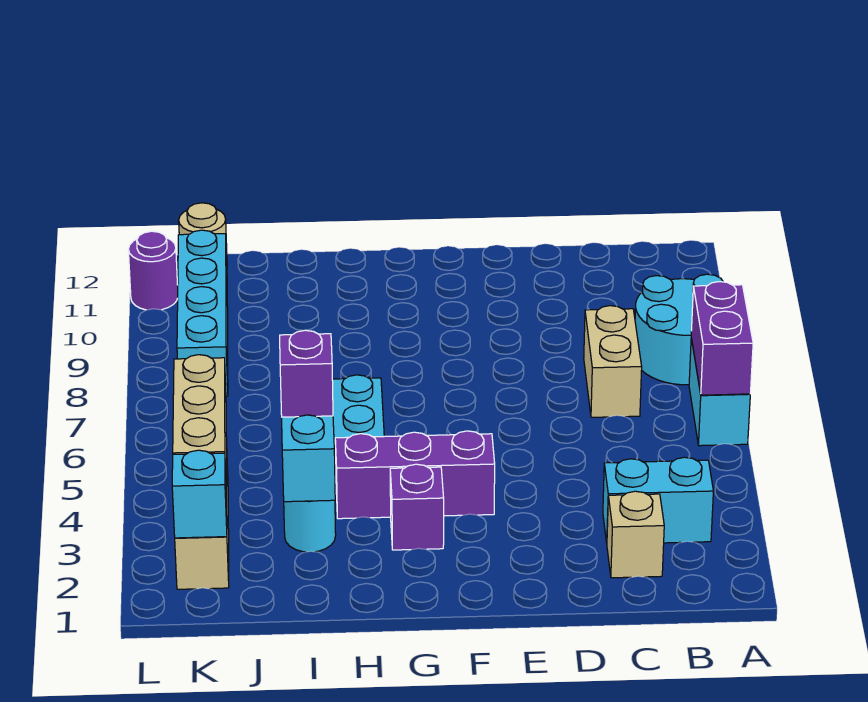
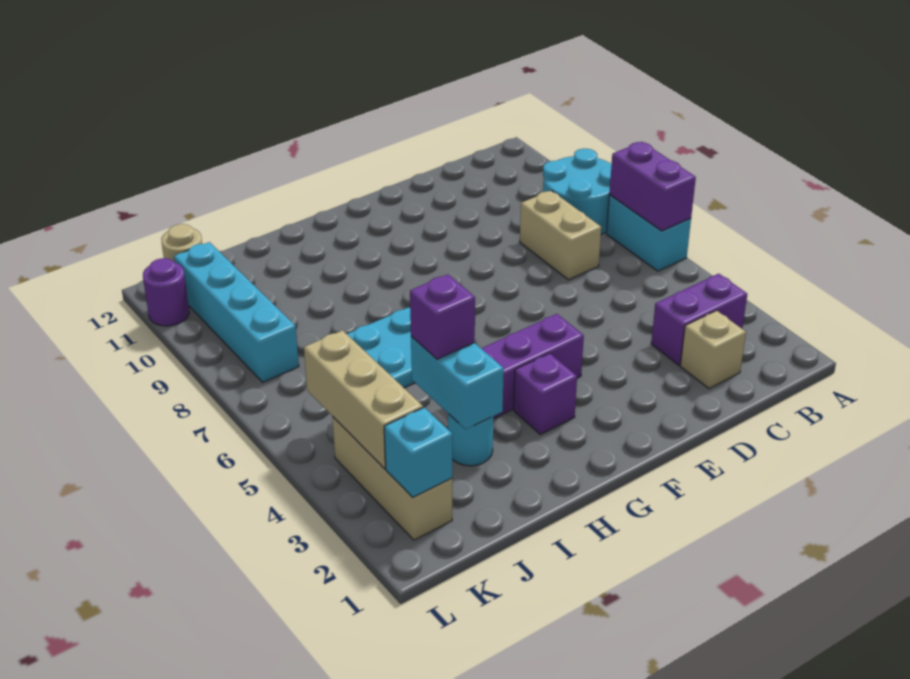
cyan brick B3:C3 level 1 -> purple brick B3:C3 level 1

